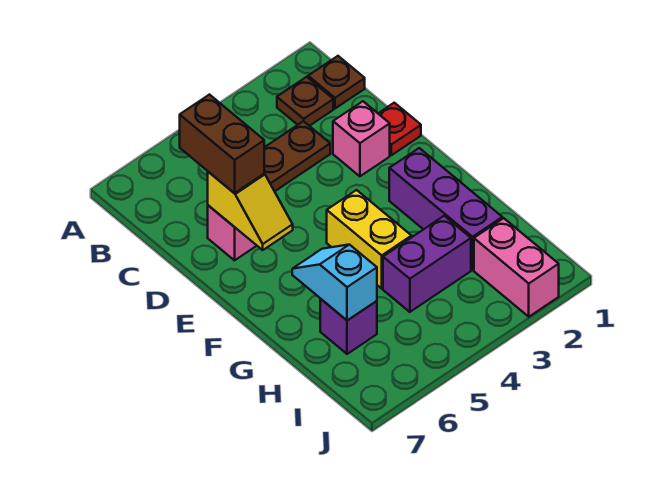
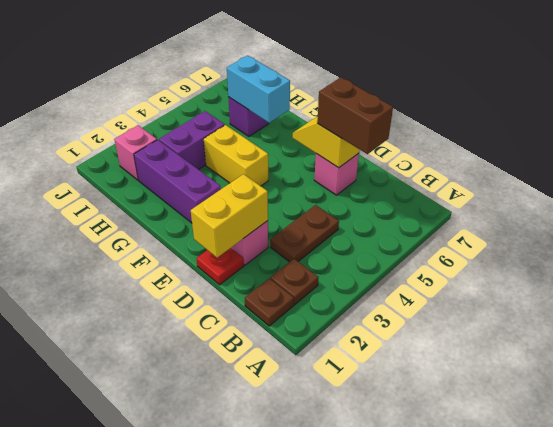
none -> yellow brick D1:D2 level 2
cyan slope G6:H6 level 2 top H -> cyan brick G6:H6 level 2
pink brick I2:J2 level 1 -> pink brick I2 level 1

